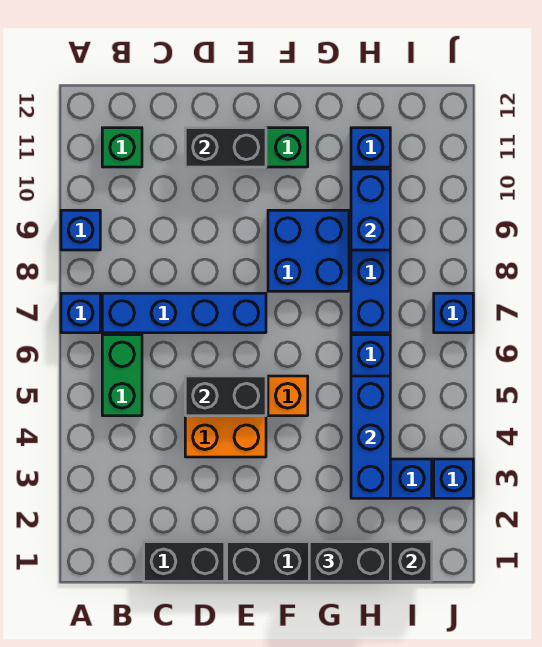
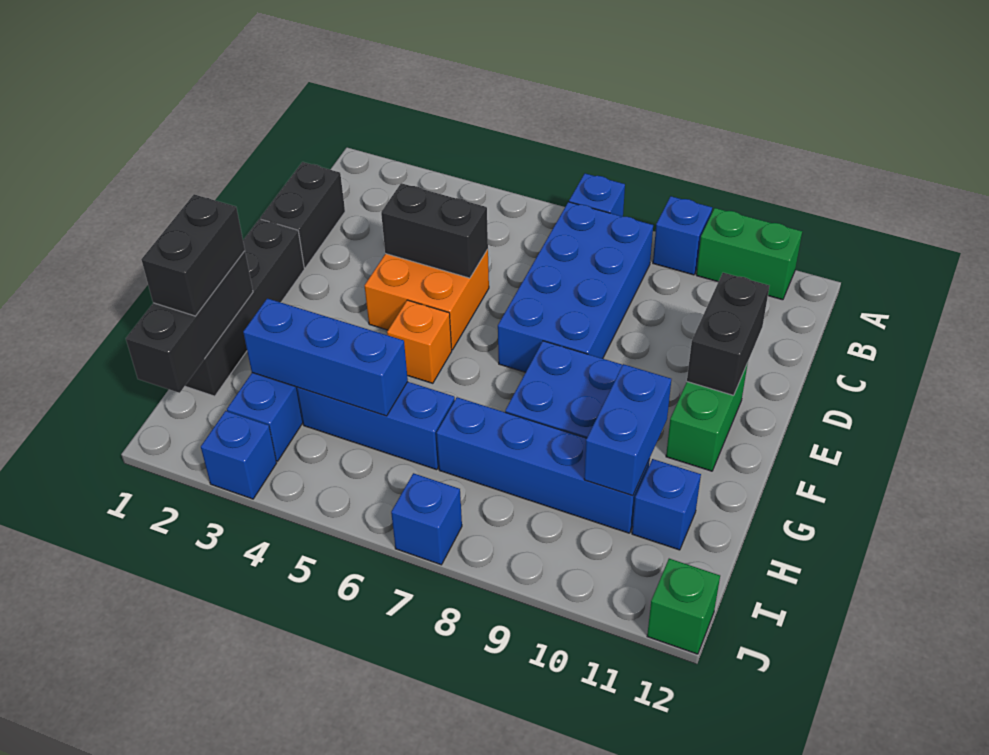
green brick B5:B6 level 1 -> green brick A10:A11 level 1
blue brick B7:E7 level 1 -> blue brick B7:E8 level 1
green brick B11 level 1 -> green brick J12 level 1
black brick D5:E5 level 2 -> black brick D4:D5 level 2
blue brick H9:H10 level 2 -> blue brick G10:H10 level 2

